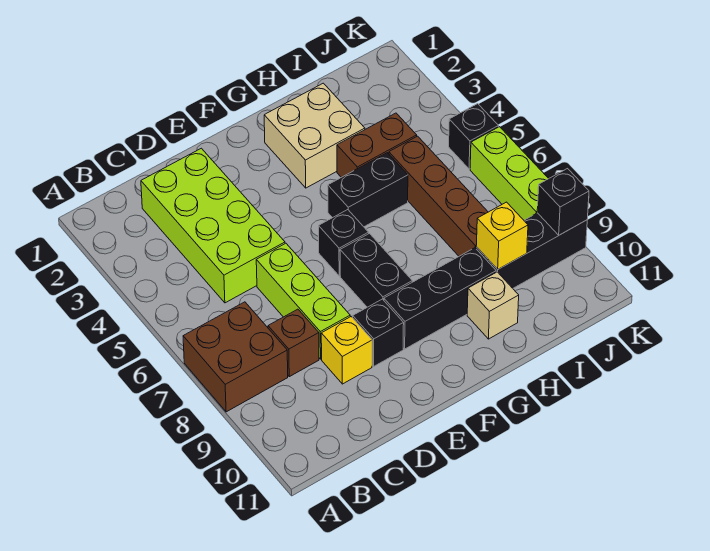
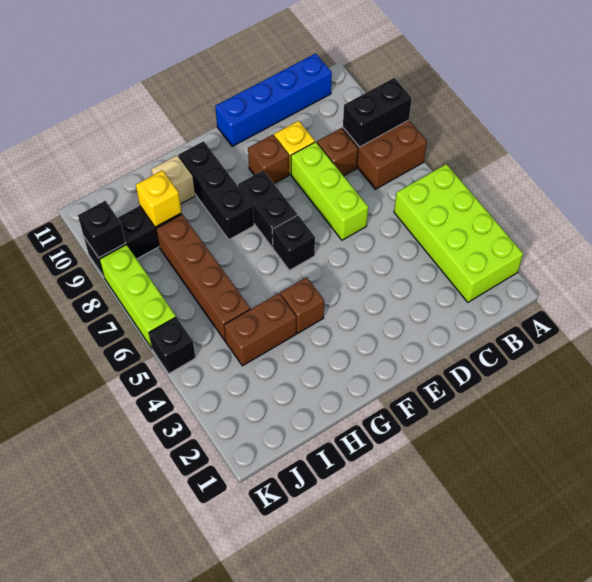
none -> blue brick B11:E11 level 1
lime brick C2:D5 level 1 -> lime brick A2:B5 level 1
black brick E9 level 1 -> brown brick E9 level 1
black brick F9:H9 level 1 -> black brick G8:G10 level 1
tan brick G2:H3 level 1 -> none
none -> brown brick G4 level 1
black brick G5:H5 level 1 -> black brick A8:B8 level 2

